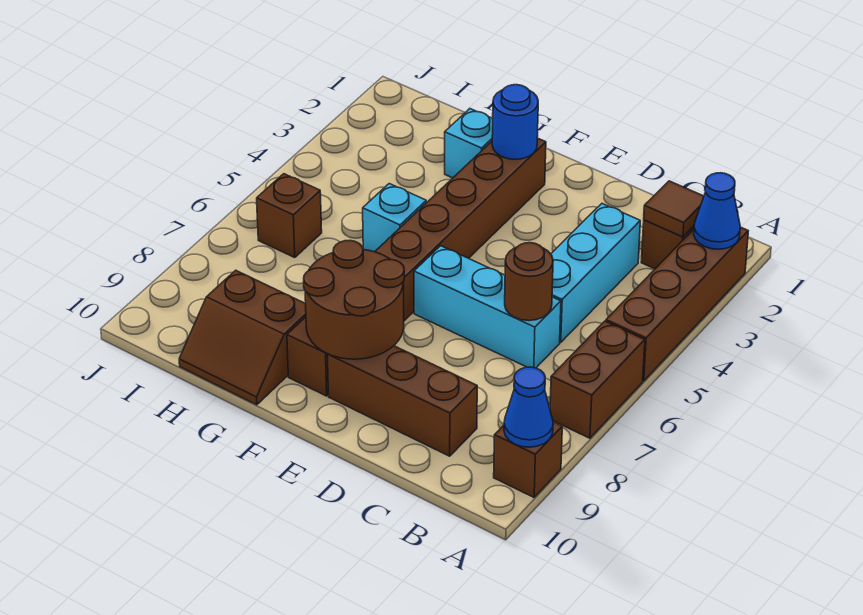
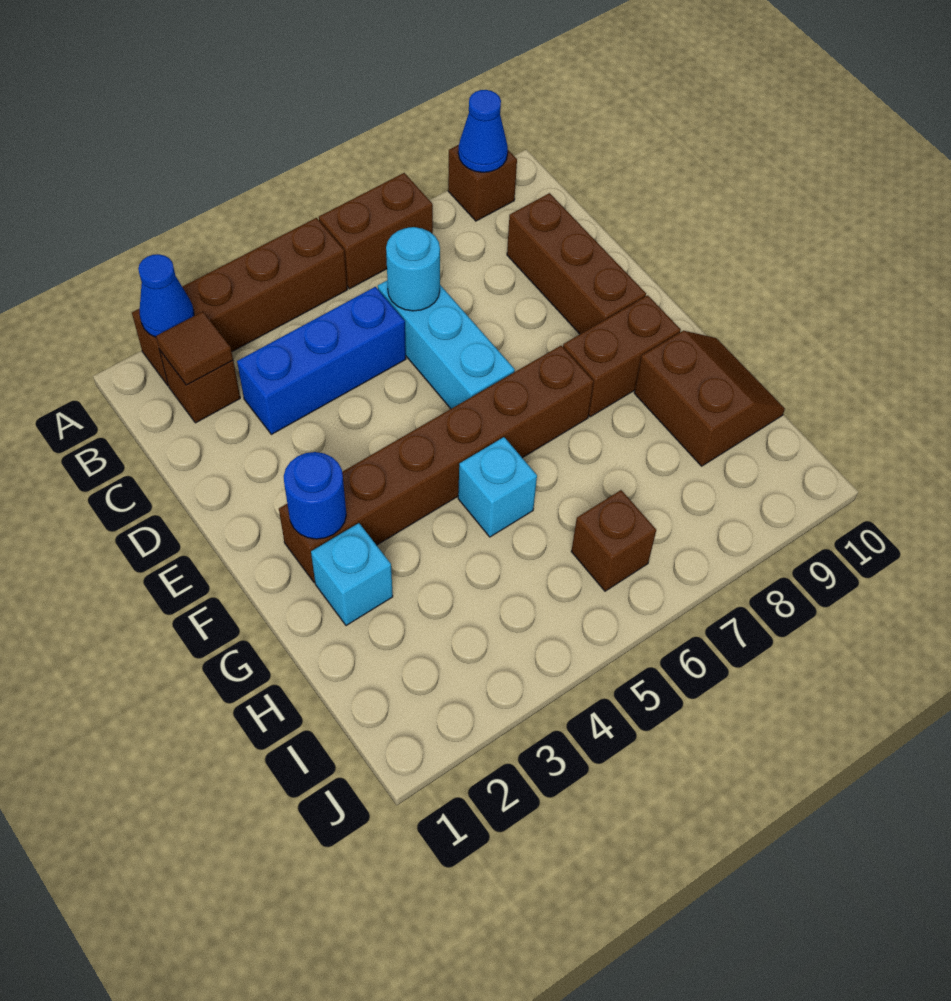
cyan brick C3:C5 level 1 -> blue brick C3:C5 level 1
brown round brick C6 level 2 -> cyan round brick C6 level 2
brown round brick E8:F9 level 2 -> none

